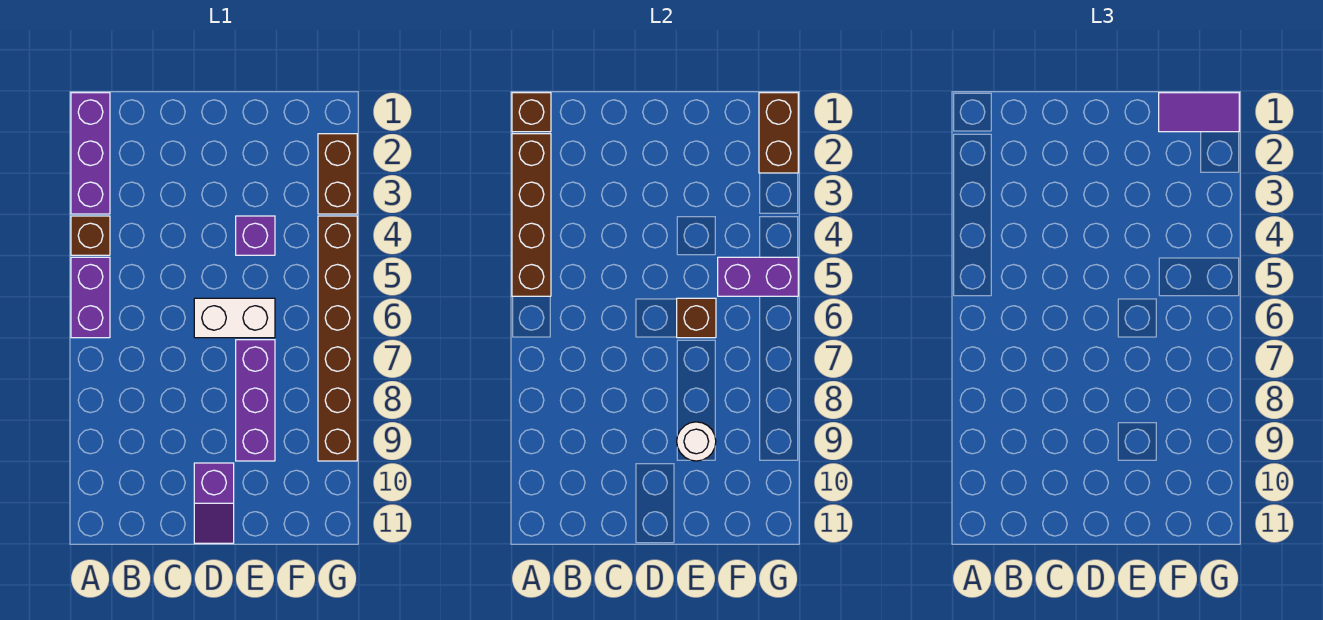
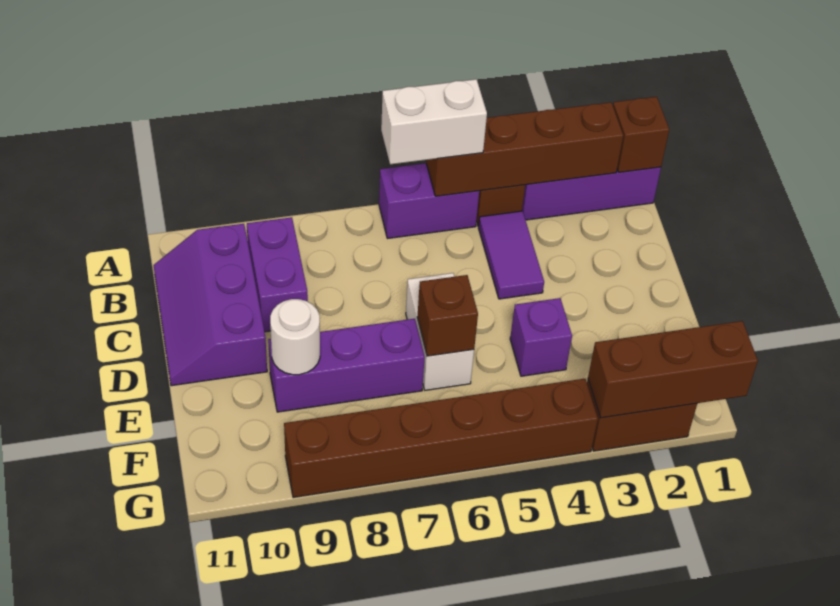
none -> white brick A5:A6 level 3
purple slope D10:D11 level 1 top 10 -> purple slope B10:D11 level 1 top 10
purple tile F1:G1 level 3 -> purple tile B4:C4 level 1
purple brick F5:G5 level 2 -> purple brick B9:C9 level 1
brown brick G1:G2 level 2 -> brown brick G1:G3 level 2

